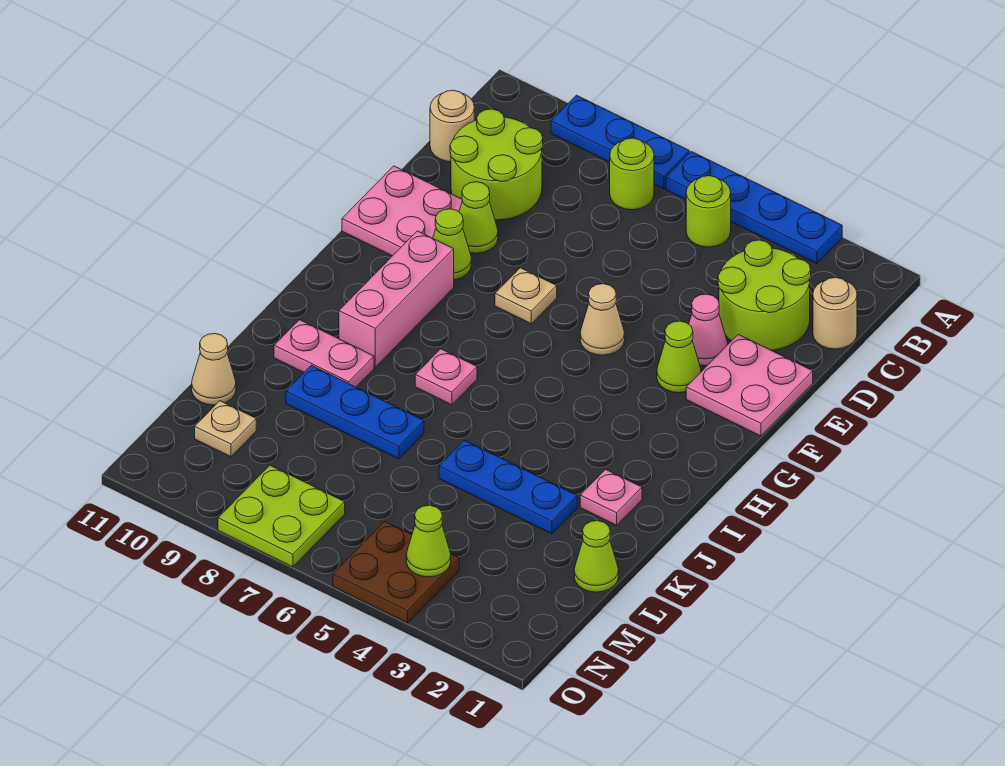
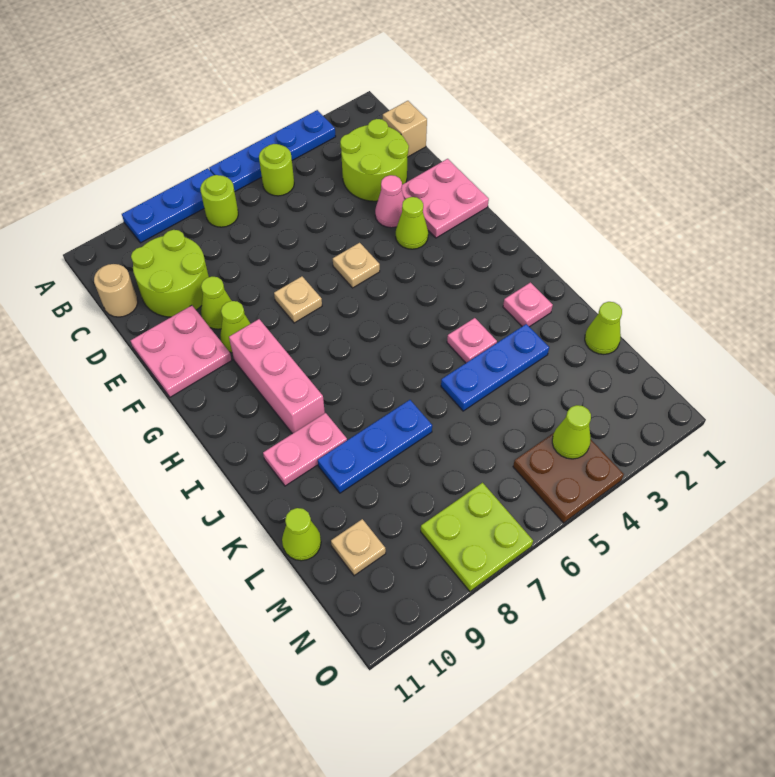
tan round brick C1 level 1 -> tan brick C1 level 1
tan cone F5 level 1 -> tan plate F5 level 1
pink plate I7 level 1 -> pink plate J4 level 1
tan cone L11 level 1 -> lime cone L11 level 1

